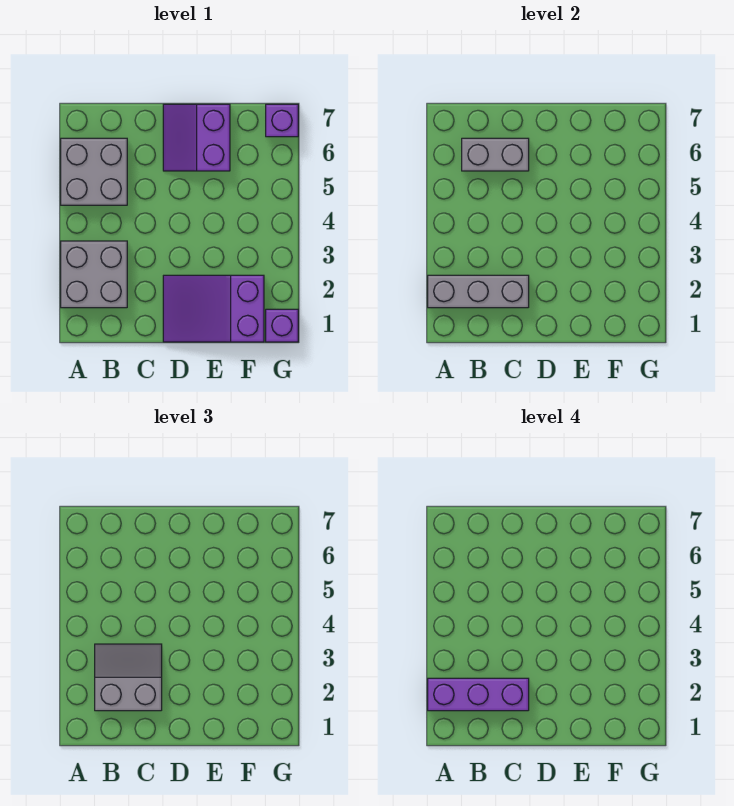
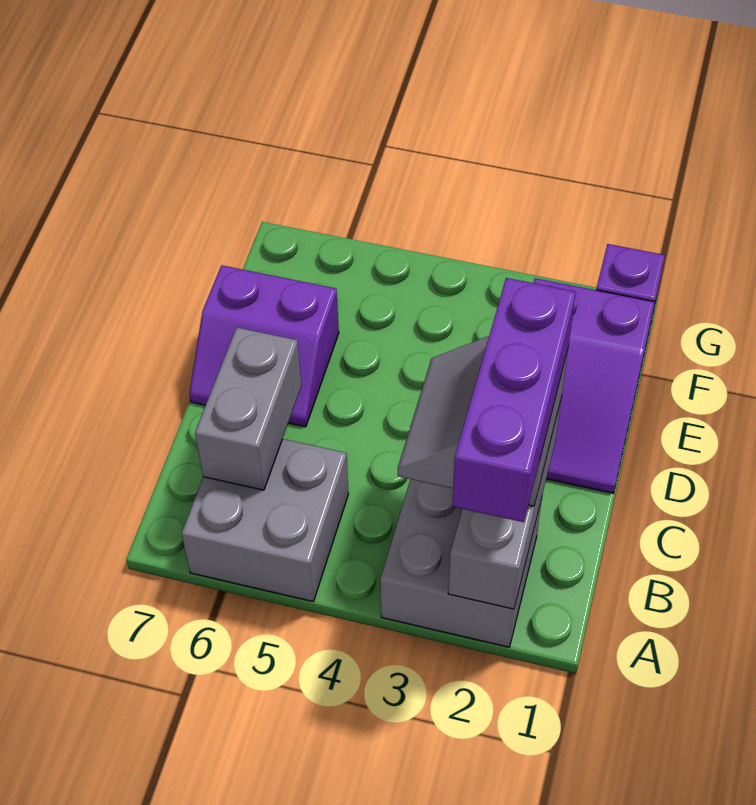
purple brick G7 level 1 -> none

